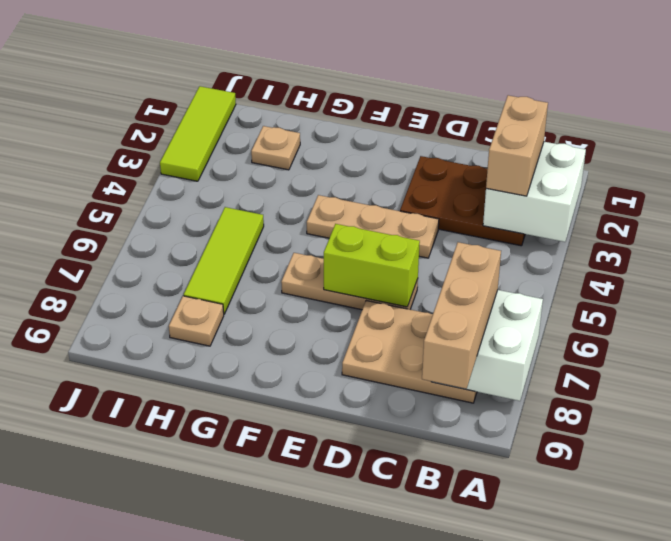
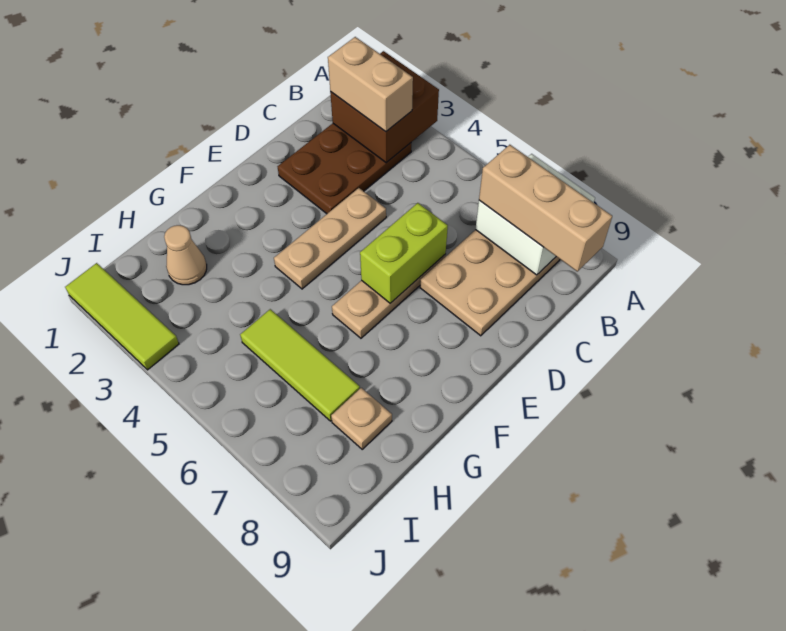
white brick A2:B3 level 2 -> brown brick A2:B3 level 2
tan plate H2 level 1 -> tan cone H2 level 1

